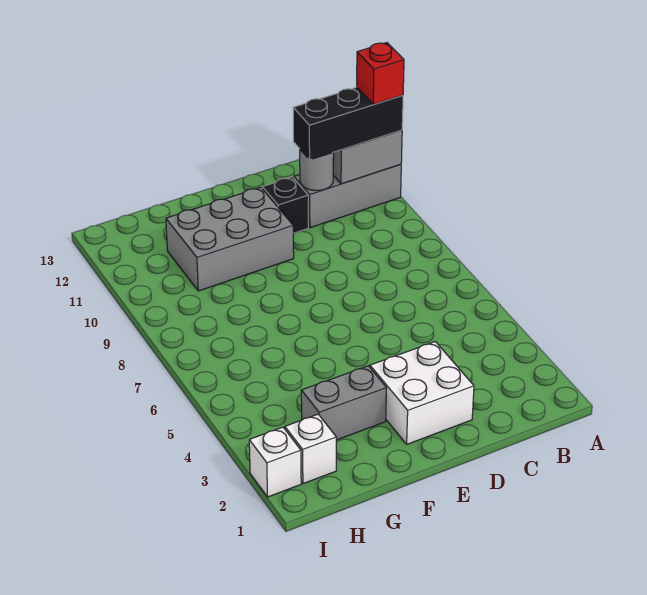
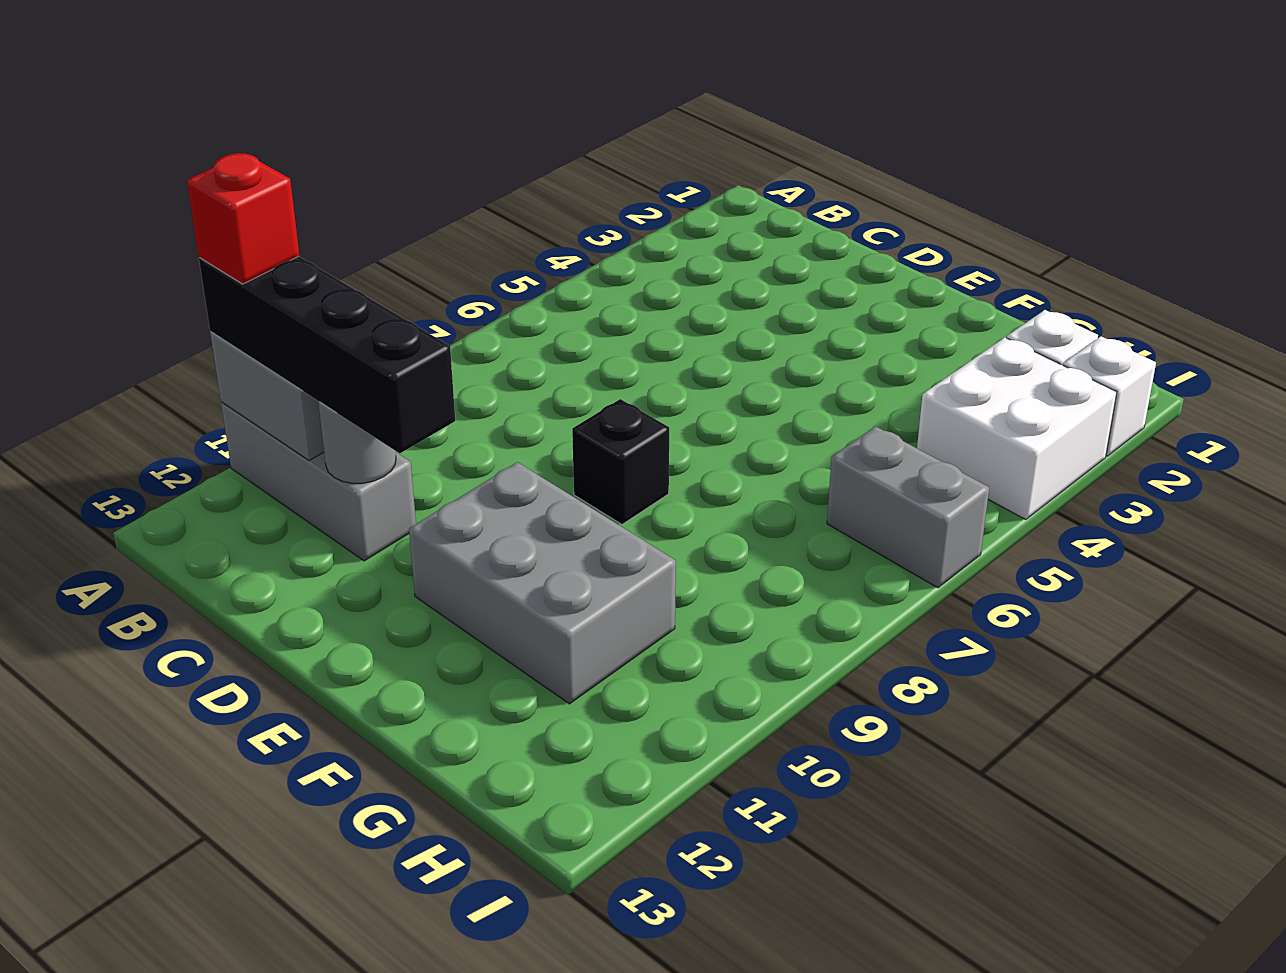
black brick A11:C11 level 3 -> black brick A11:D11 level 3
white brick D2:E3 level 1 -> white brick H3:I4 level 1
black brick D11 level 1 -> black brick E8 level 1
grey brick F3:G3 level 1 -> grey brick H6:I6 level 1

